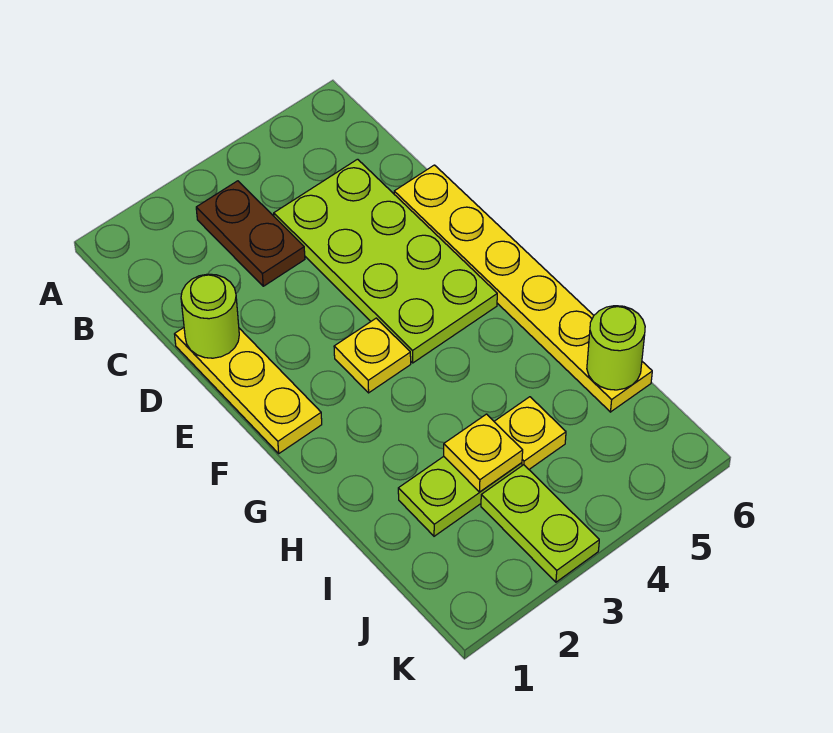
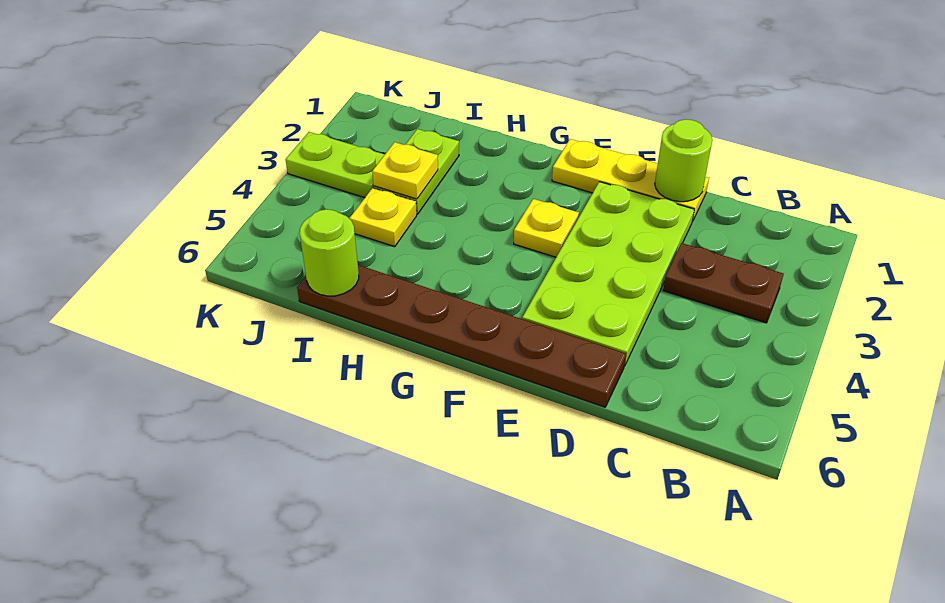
lime plate C4:F5 level 1 -> lime plate D2:E5 level 1
yellow plate D6:I6 level 1 -> brown plate D6:I6 level 1

